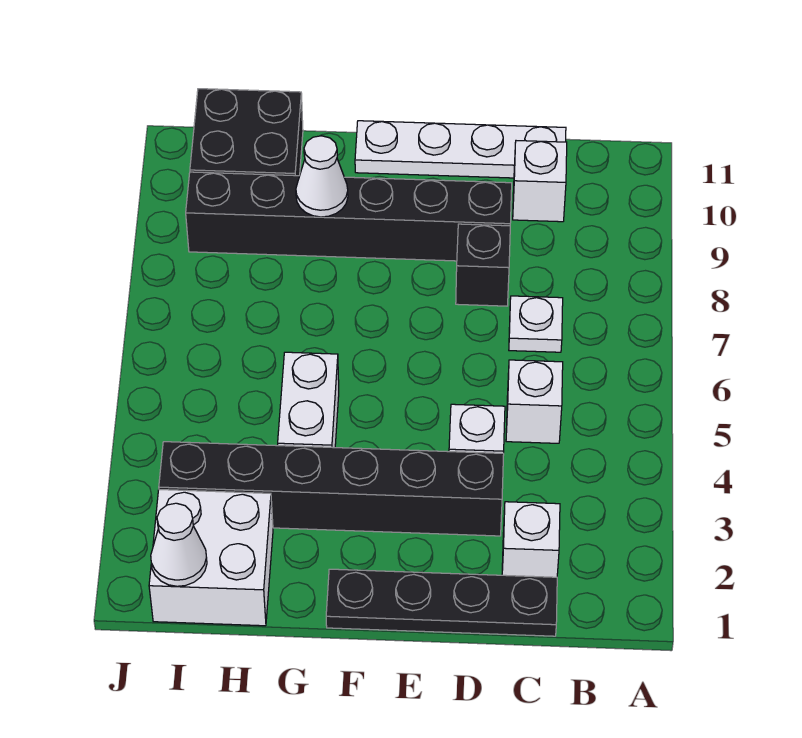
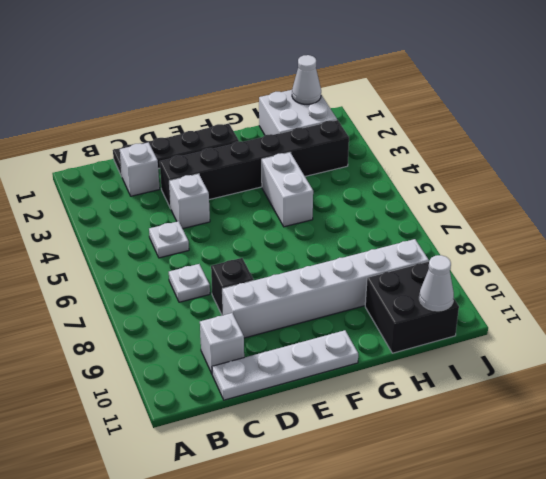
white brick C5 level 1 -> white plate C5 level 1
black brick D9:I9 level 1 -> white brick D9:I9 level 1
white cone G9 level 2 -> white cone I11 level 2

